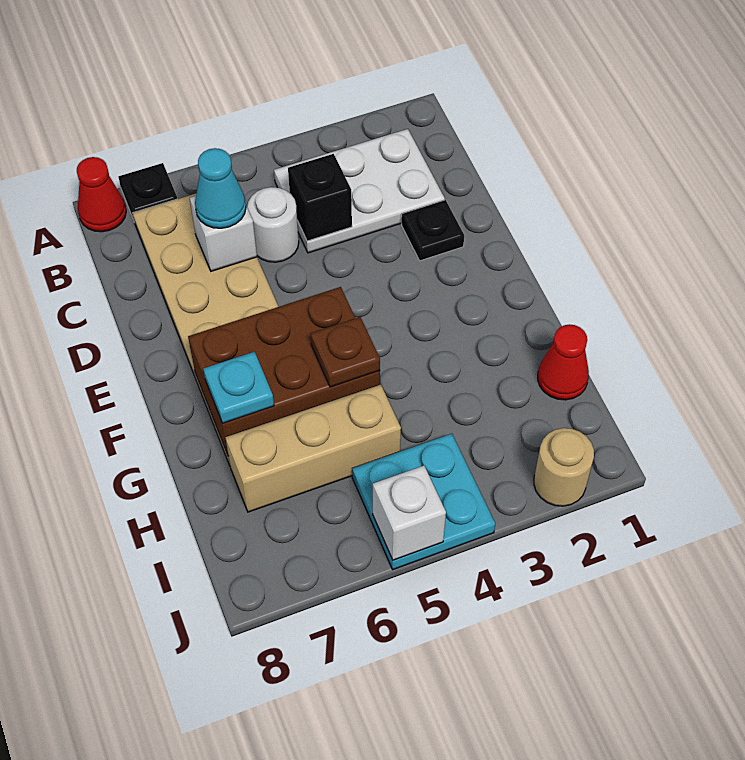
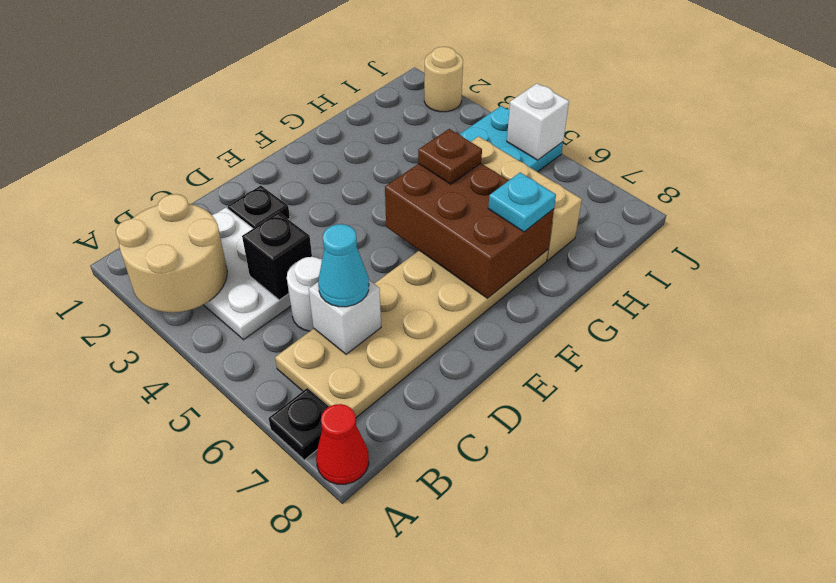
none -> tan round brick A2:B3 level 2
red cone H1 level 1 -> none

